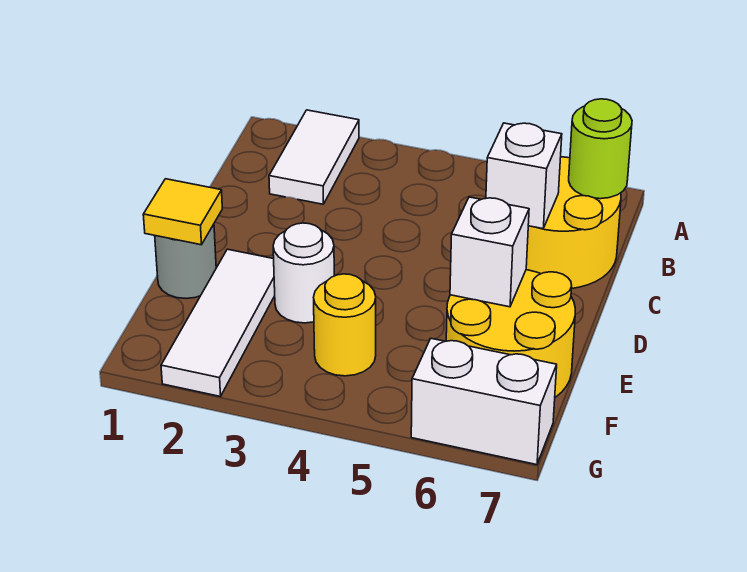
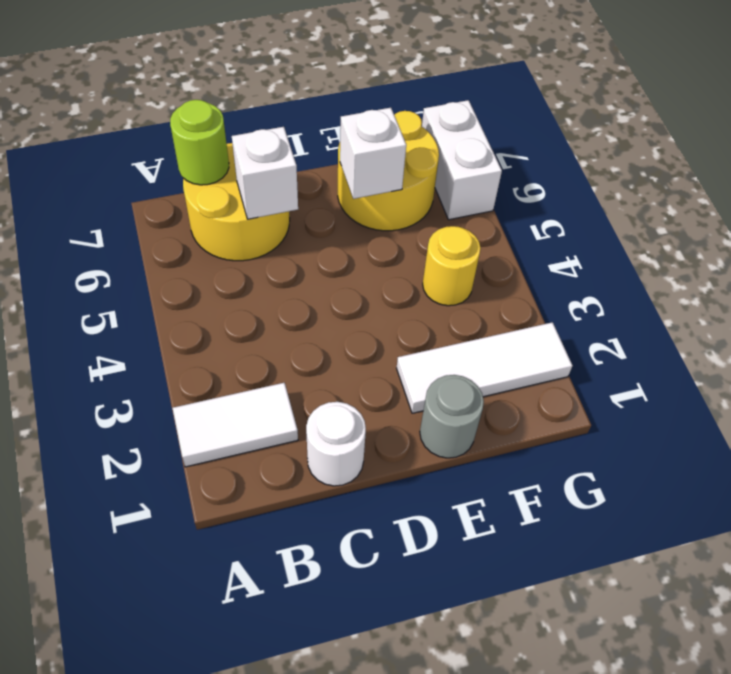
yellow tile E1 level 2 -> none
white round brick E3 level 1 -> white round brick C1 level 1

